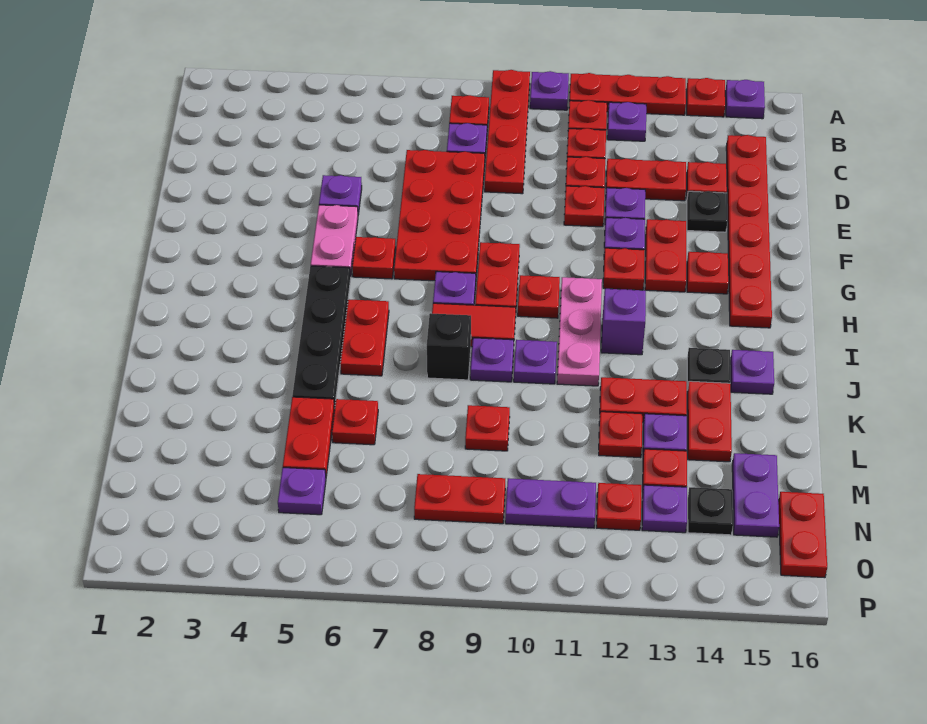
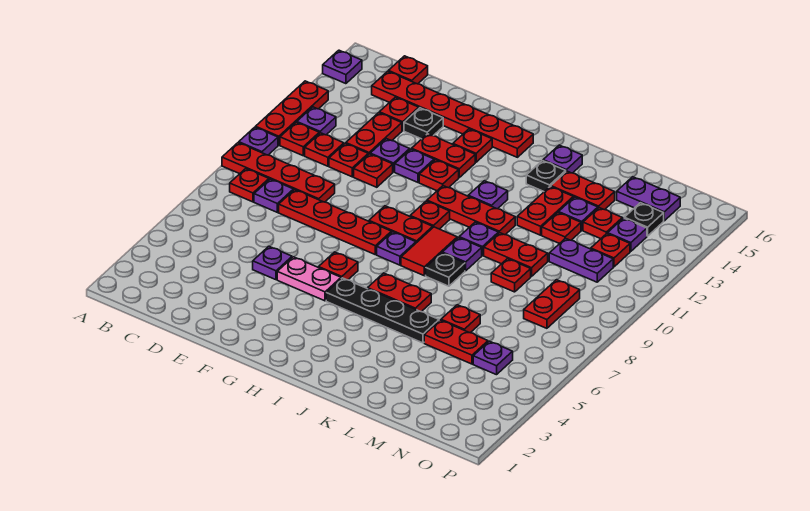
red plate A14 level 1 -> red plate C16 level 1
red plate D7:G8 level 1 -> red plate D8:G8 level 1
pink plate H11:J11 level 1 -> red plate H11:J11 level 1
purple brick I12 level 1 -> purple plate I12 level 1
black brick J8 level 1 -> black plate J8 level 1
purple plate N10:N11 level 1 -> purple plate M11:N11 level 1
red plate N16:O16 level 1 -> red plate K10:L10 level 1

